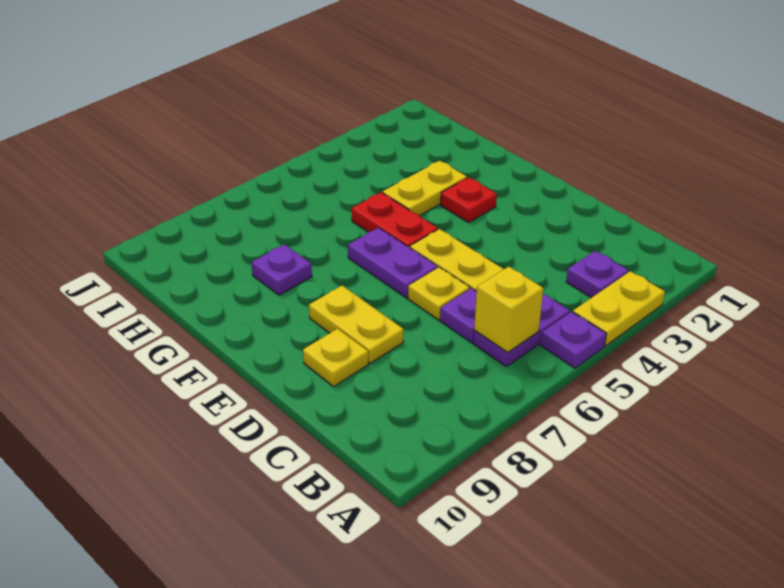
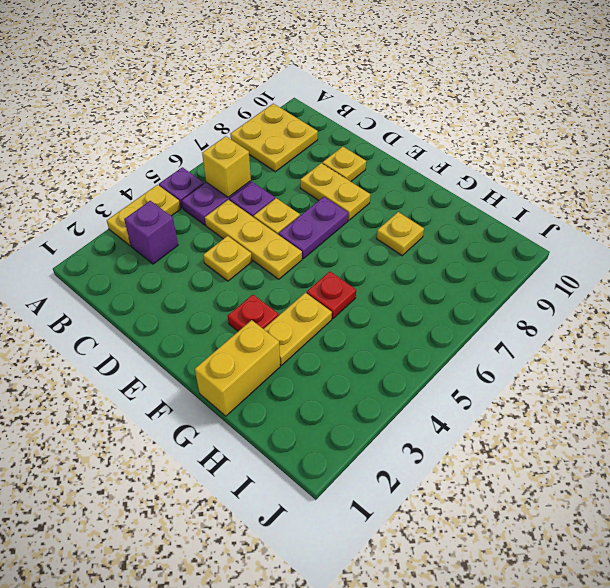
none -> yellow plate A8:B9 level 1
purple plate B3 level 1 -> purple brick B3 level 1
none -> yellow plate D4 level 1
purple plate E6:F6 level 1 -> purple plate E6:E7 level 1
red plate F5:G5 level 1 -> red plate G5 level 1
none -> yellow brick G1:G2 level 1
purple plate G8 level 1 -> yellow plate G8 level 1

